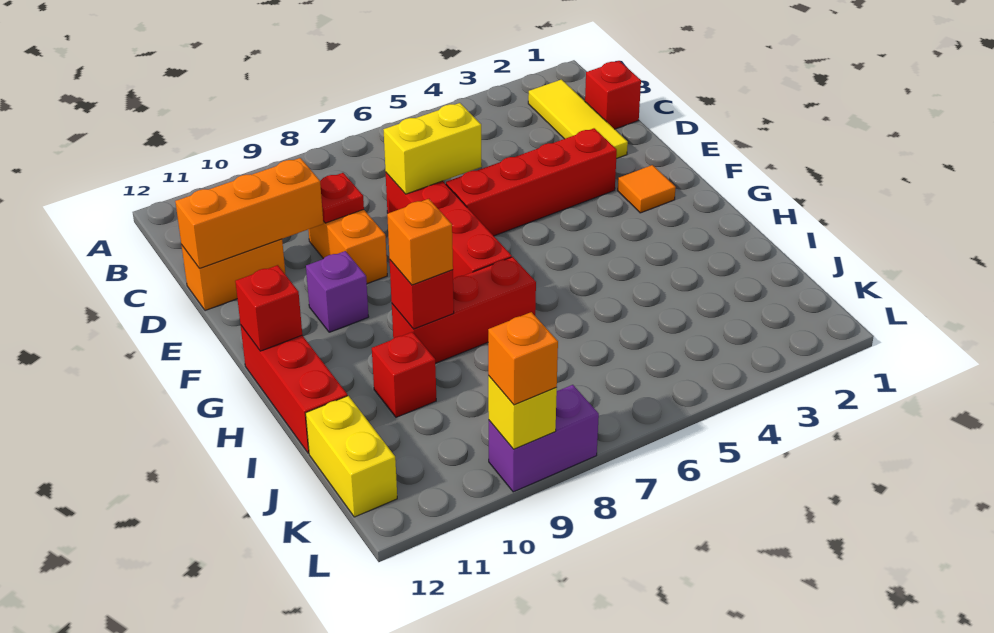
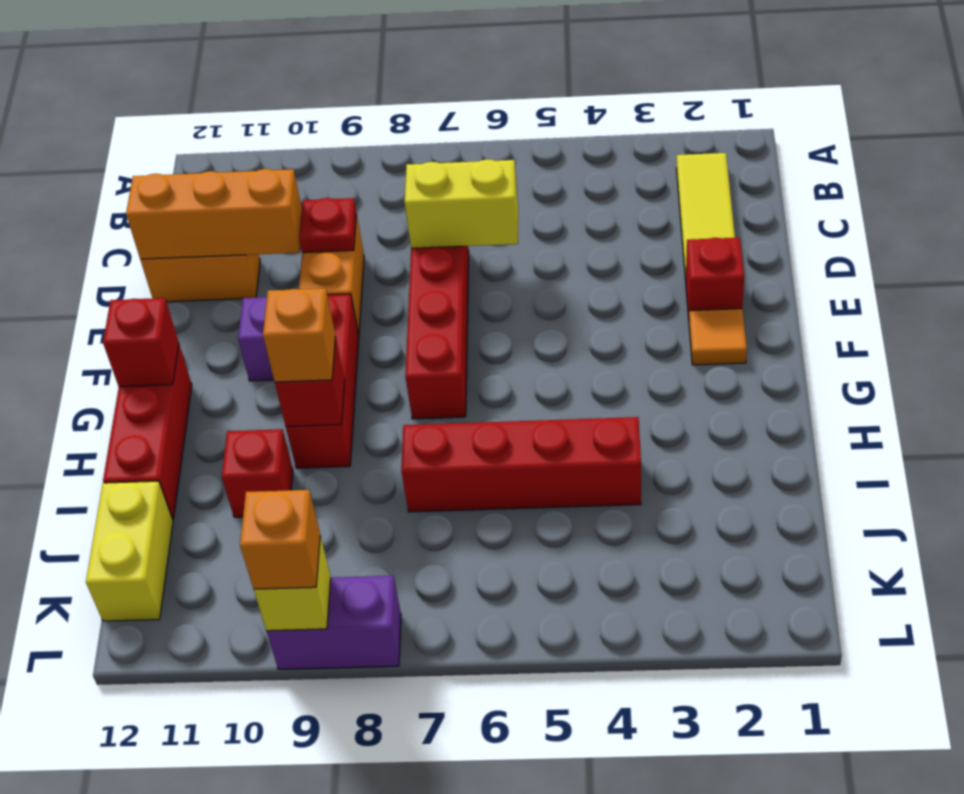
red brick C1 level 1 -> red brick E2 level 1
red brick E3:E6 level 1 -> red brick I4:I7 level 1
red brick H7:H9 level 1 -> red brick F9:H9 level 1

